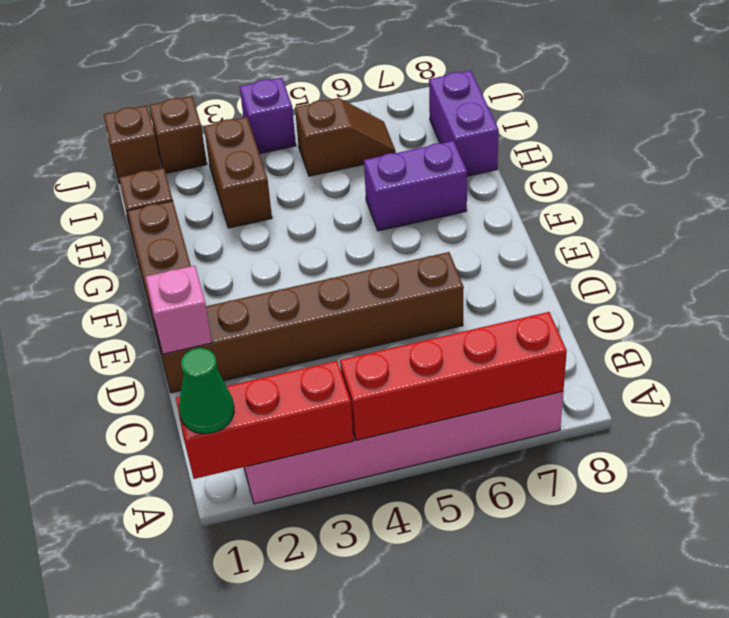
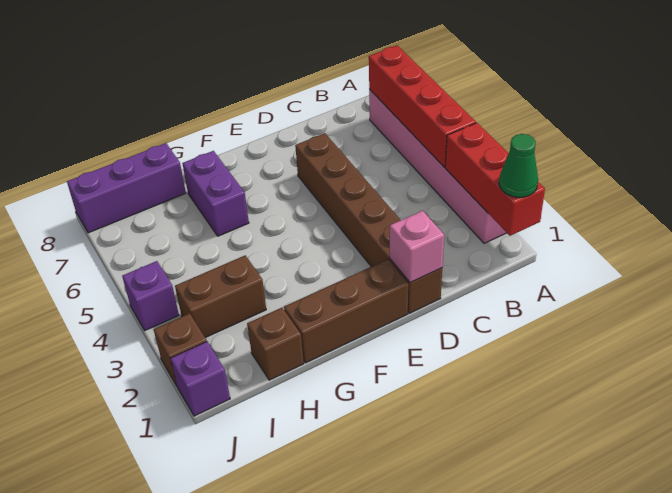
purple brick H8:I8 level 1 -> purple brick H8:J8 level 1
brown slope I5:I6 level 1 top 5 -> none
brown brick J1 level 1 -> purple brick J1 level 1

